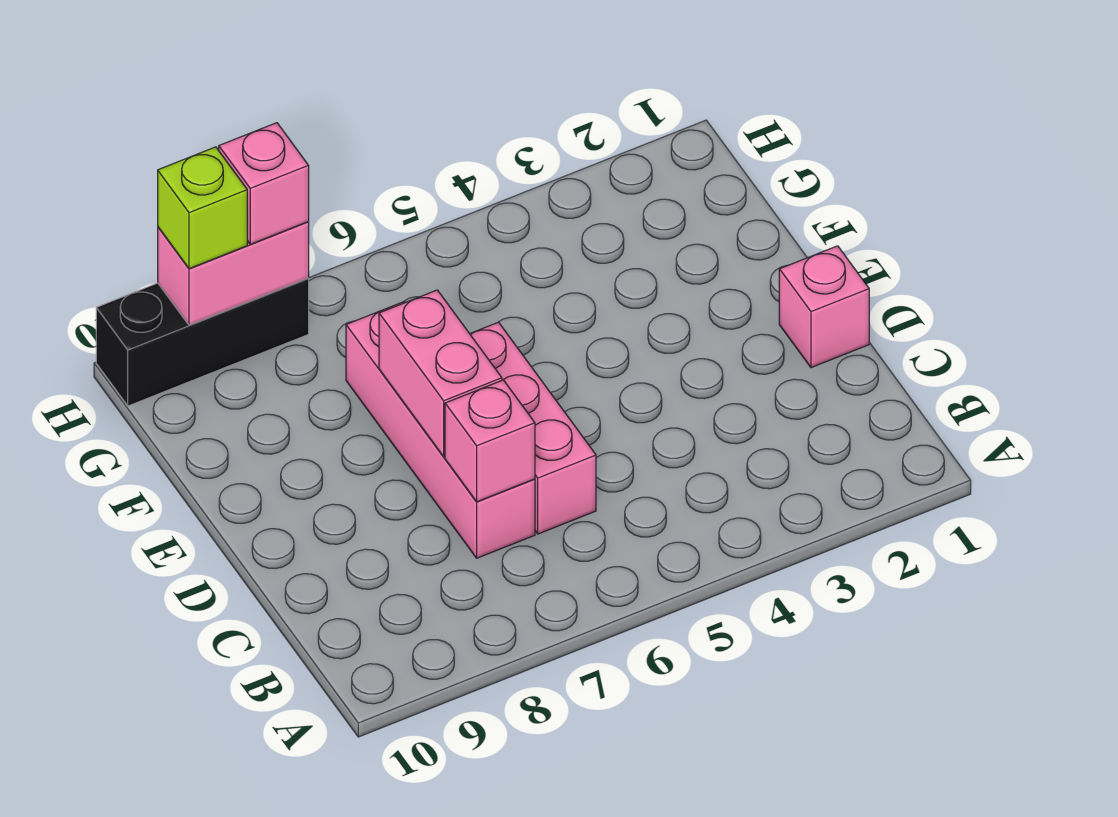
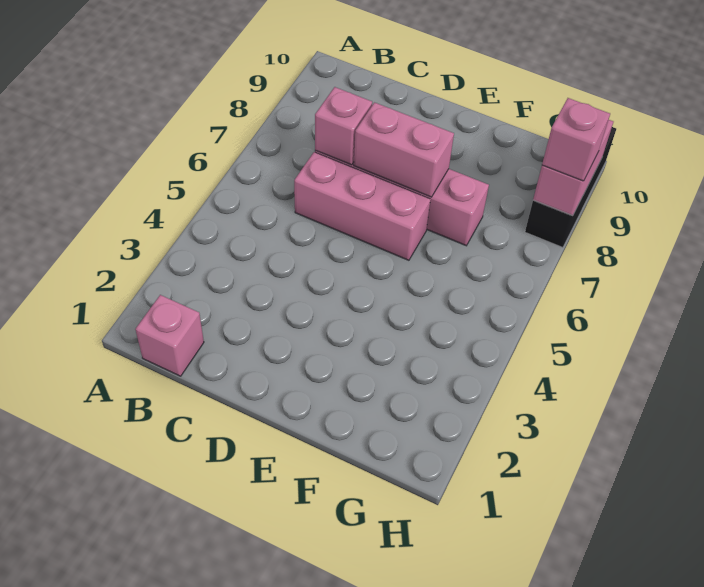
pink brick D1 level 1 -> pink brick B1 level 1
lime brick H9 level 3 -> none

